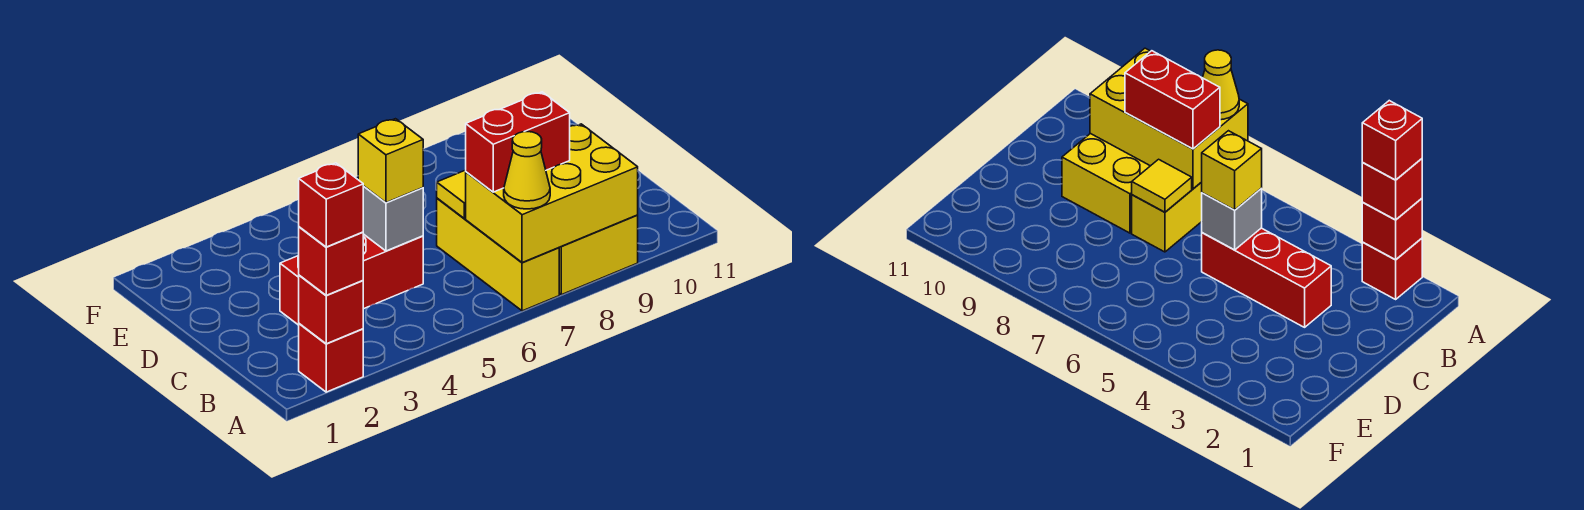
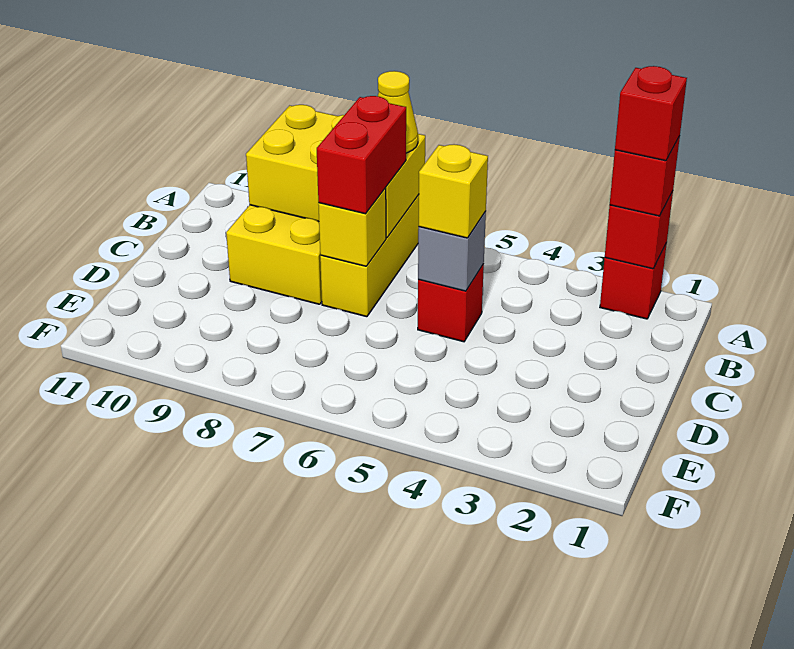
red brick B7:B8 level 3 -> red brick B7:C7 level 3
red brick C3:C5 level 1 -> red brick C5 level 1
yellow tile C7 level 2 -> yellow brick C7 level 2

